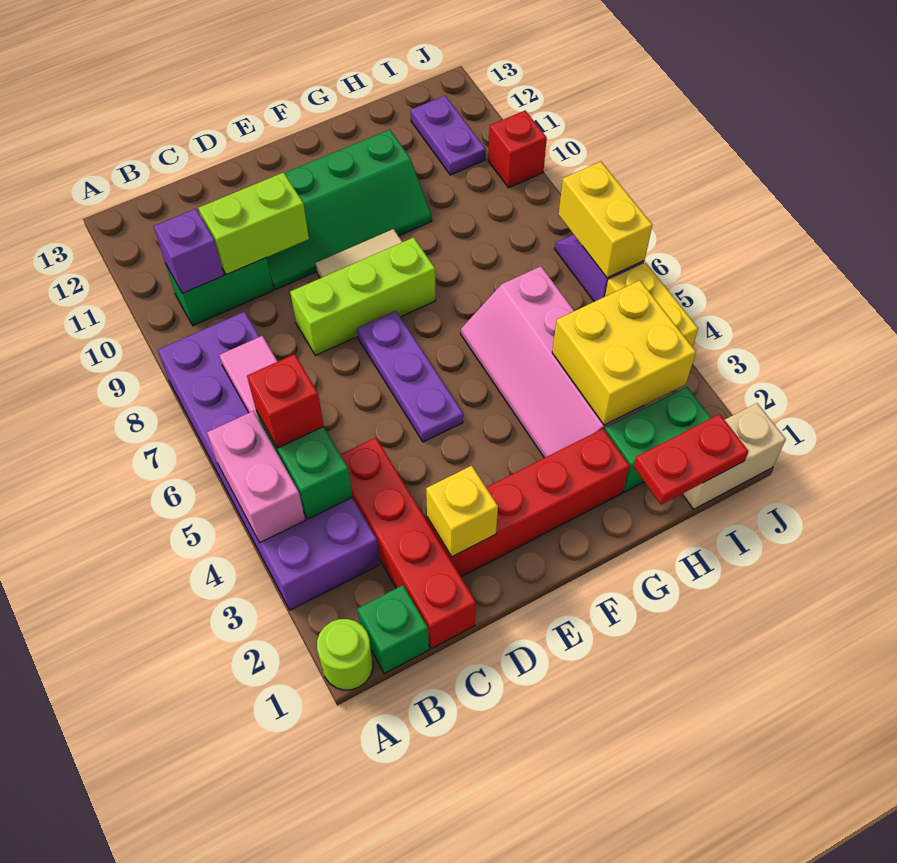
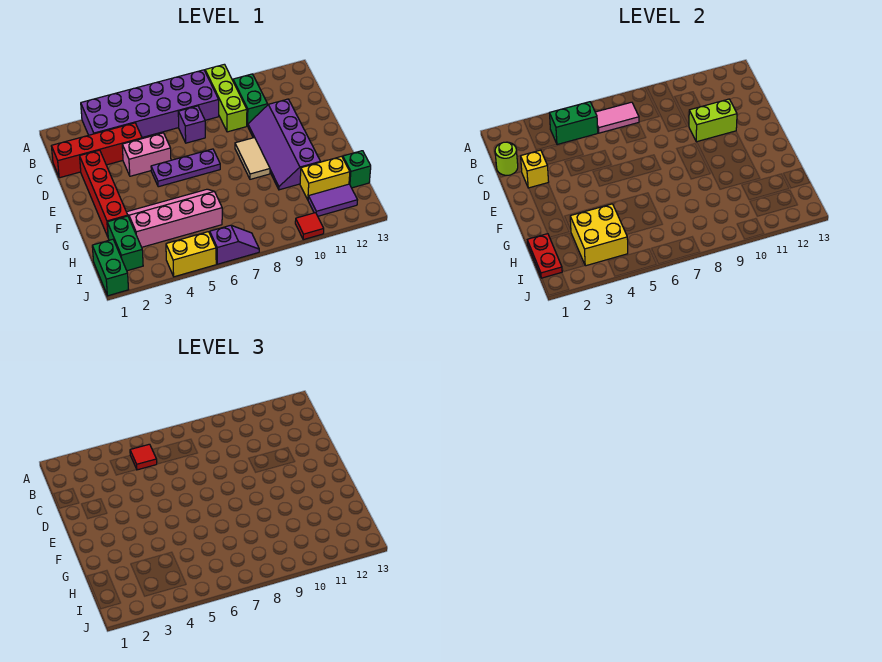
lime round brick A1 level 1 -> lime round brick C1 level 2
pink brick A4:A5 level 2 -> pink brick D4:D5 level 1
green brick B1 level 1 -> green brick H13 level 1
red brick B5 level 3 -> red tile B5 level 3
purple brick B10 level 2 -> purple brick C7 level 1
lime brick C10:D10 level 2 -> lime brick D10:D11 level 2
lime brick D8:F8 level 1 -> lime brick A9:C9 level 1
green slope D10:G11 level 1 top 11 -> purple slope D10:G11 level 1 top 11
tan brick I1:J1 level 1 -> green brick I1:J1 level 1
purple plate I11:I12 level 1 -> purple tile I11:I12 level 1
yellow brick J6:J7 level 2 -> yellow brick H11:H12 level 1
red brick J10 level 1 -> red tile J10 level 1

